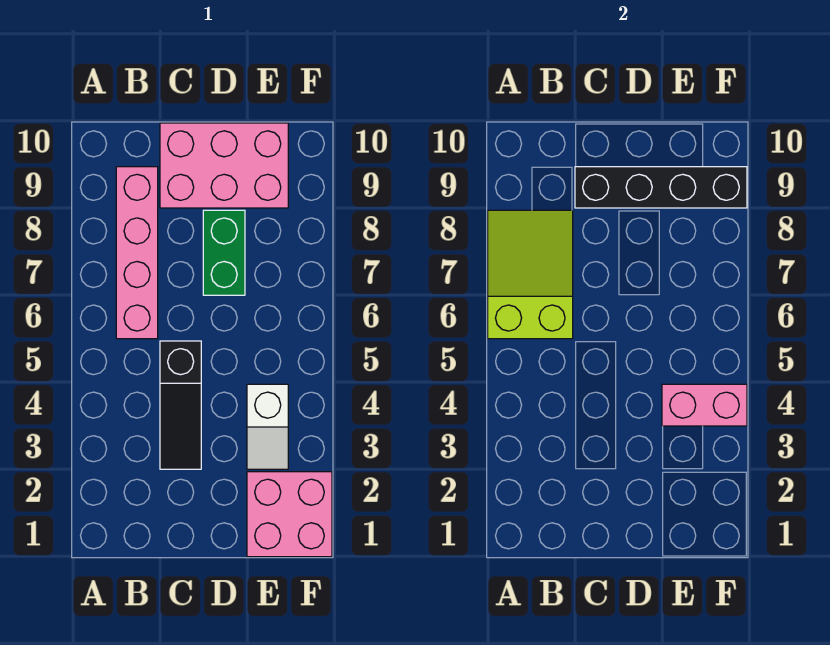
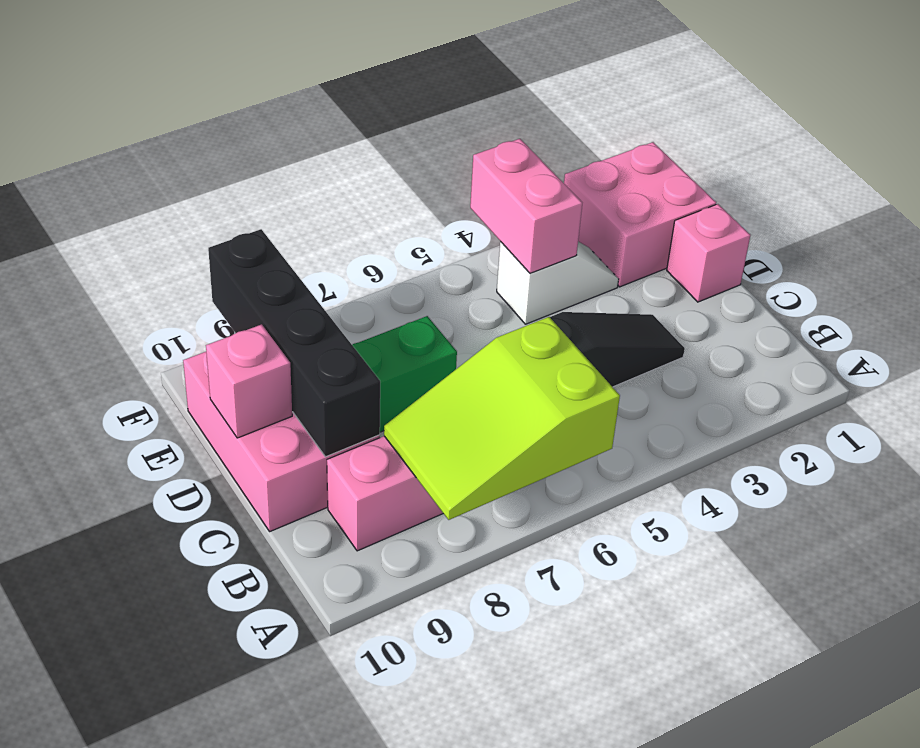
none -> pink brick D1 level 1
none -> pink brick D10 level 2

